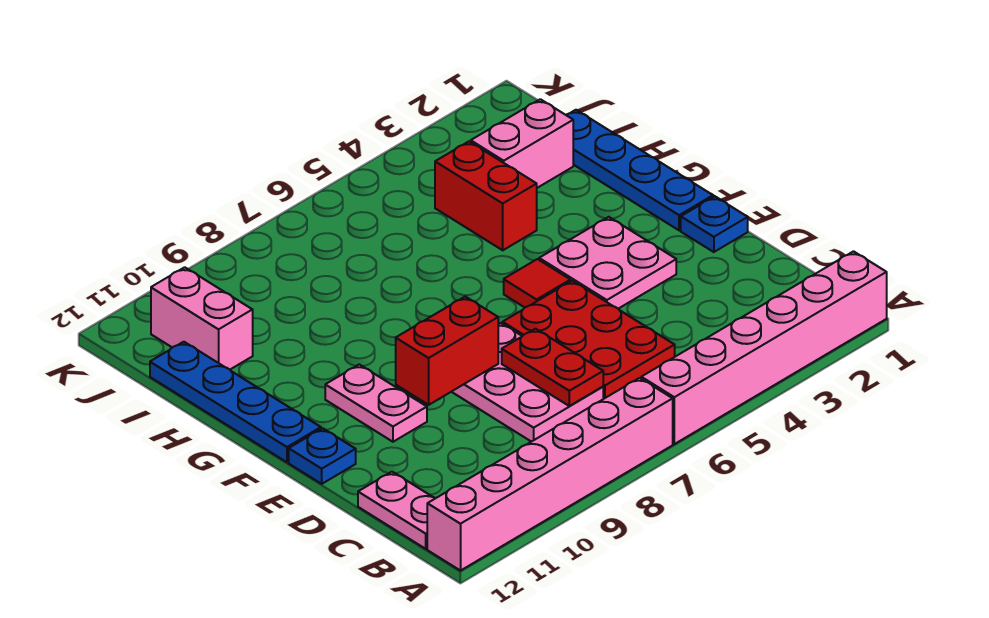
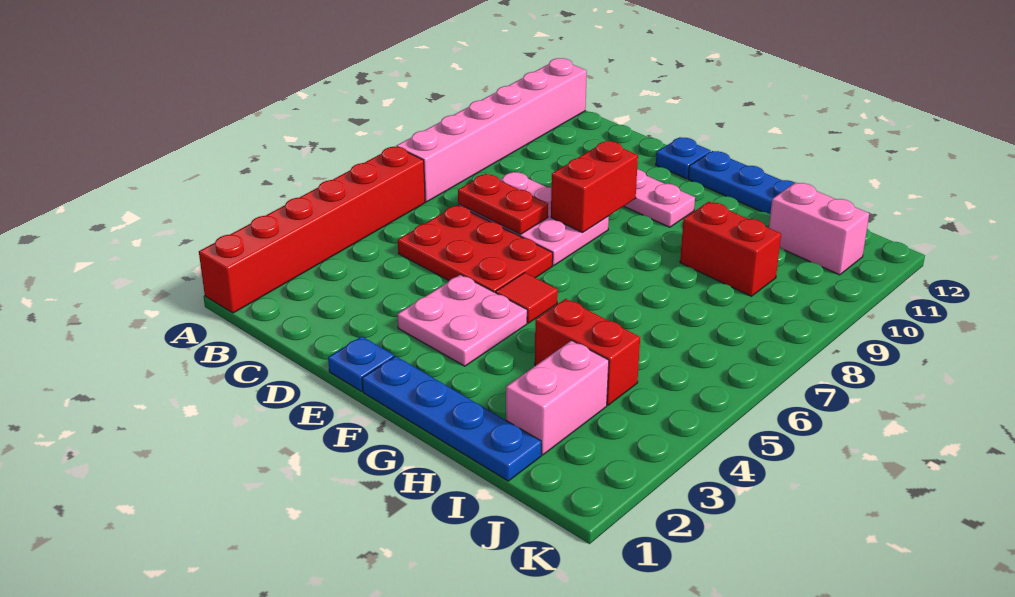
pink brick A1:A6 level 1 -> red brick A1:A6 level 1
pink plate B12:C12 level 1 -> none
none -> red brick H9:I9 level 1

